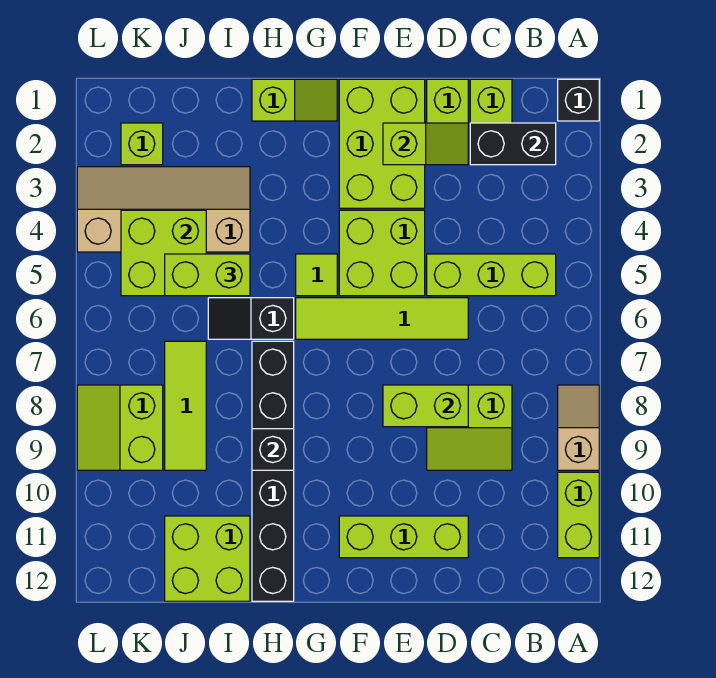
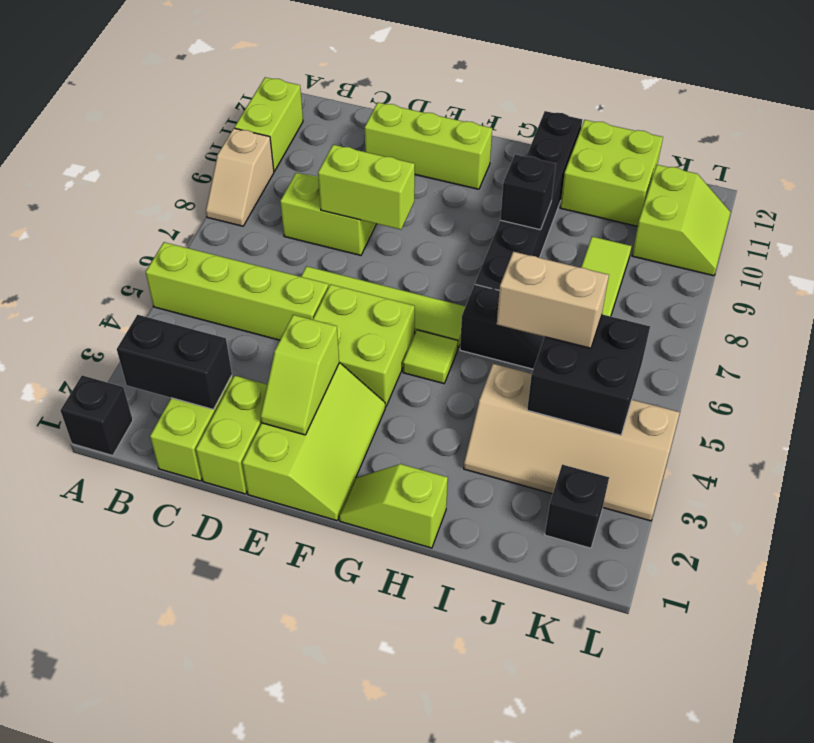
lime brick B5:D5 level 1 -> lime brick A5:D5 level 1
lime slope D2:E2 level 2 top E -> lime slope E2:E3 level 2 top 3
lime brick E1:F3 level 1 -> lime slope E1:F3 level 1 top E
lime brick I5:J5 level 3 -> tan brick I5:J5 level 3
lime brick J4:K5 level 2 -> black brick J4:K5 level 2
lime brick K2 level 1 -> black brick K2 level 1
lime slope K8:L9 level 1 top K -> lime slope K10:L11 level 1 top K

